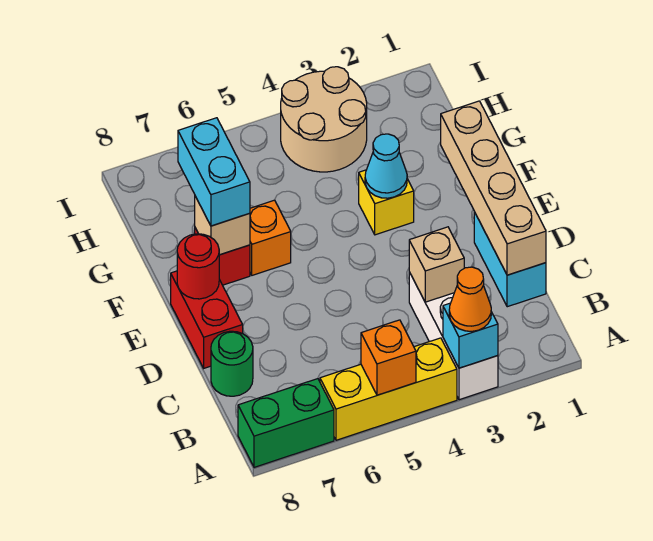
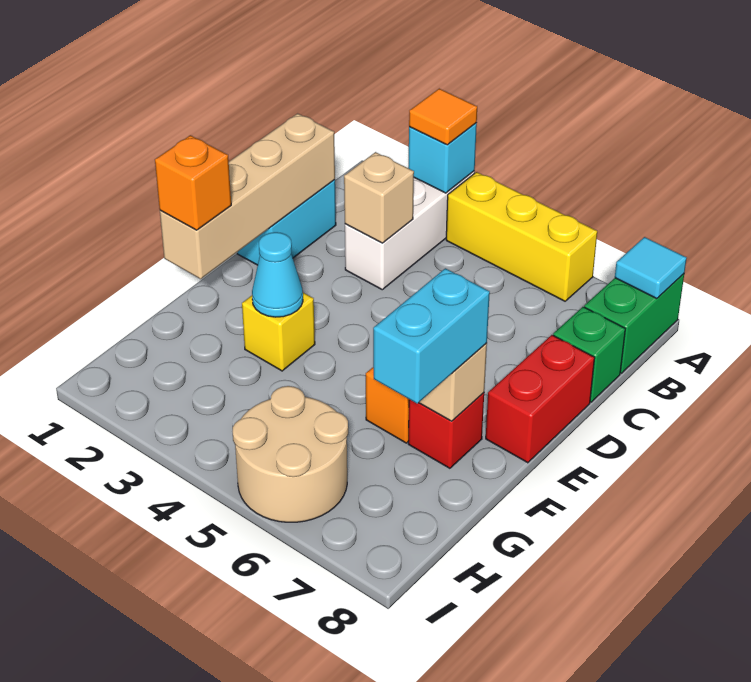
orange cone A3 level 3 -> orange tile A3 level 3
orange brick A5 level 2 -> orange brick F1 level 3
green brick A7:A8 level 1 -> green brick A8:B8 level 1
none -> cyan tile A8 level 2
green round brick C8 level 1 -> green brick C8 level 1
red round brick E8 level 2 -> none
tan round brick H3:I4 level 1 -> tan round brick H5:I6 level 1

